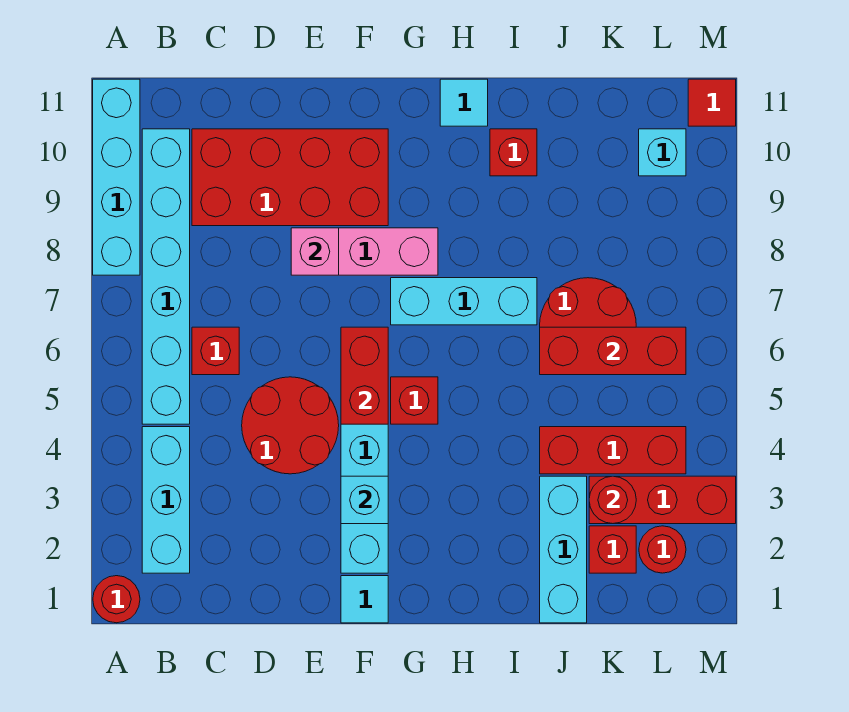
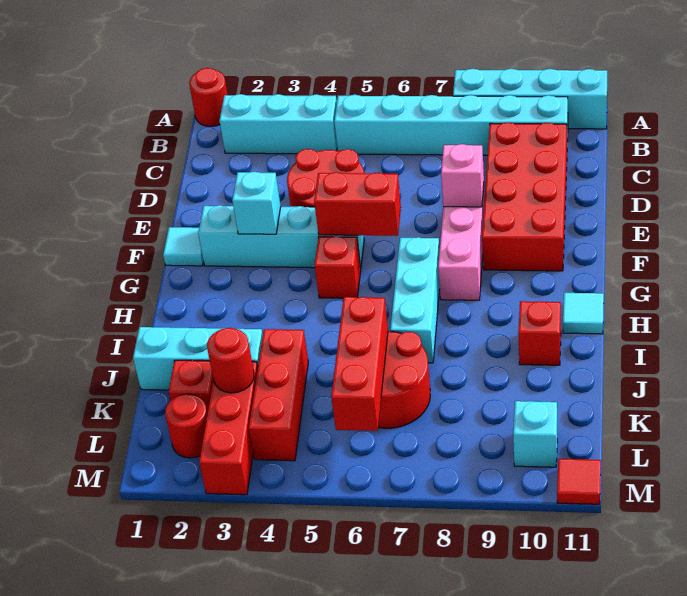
red brick C6 level 1 -> none

